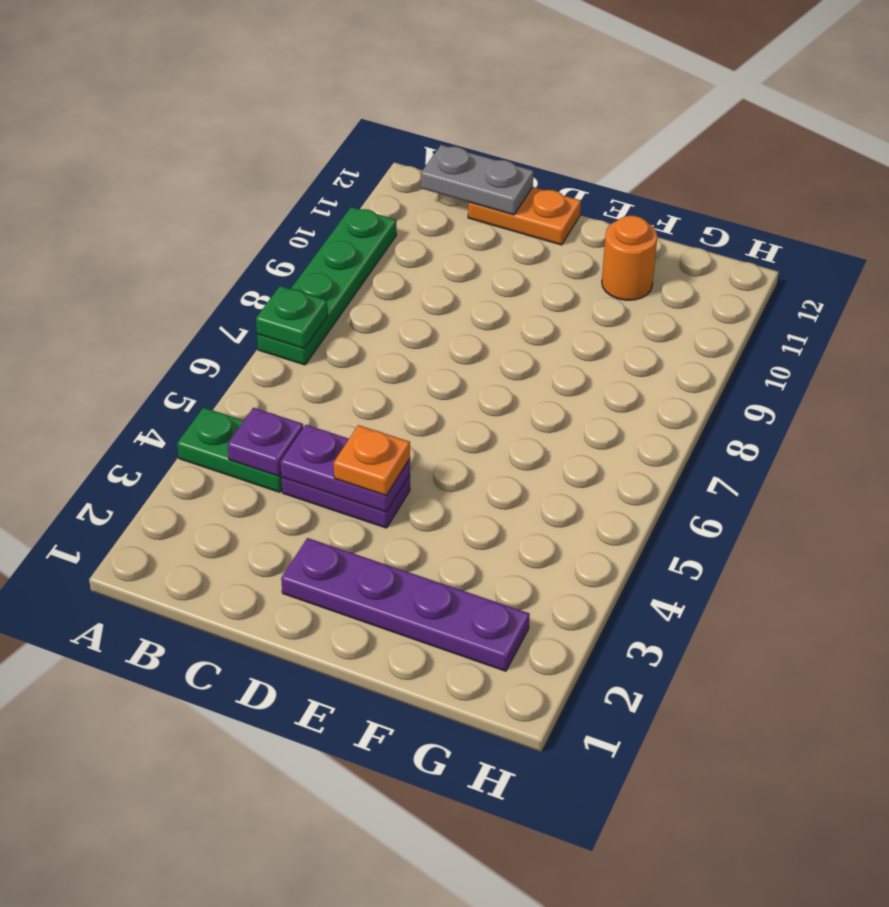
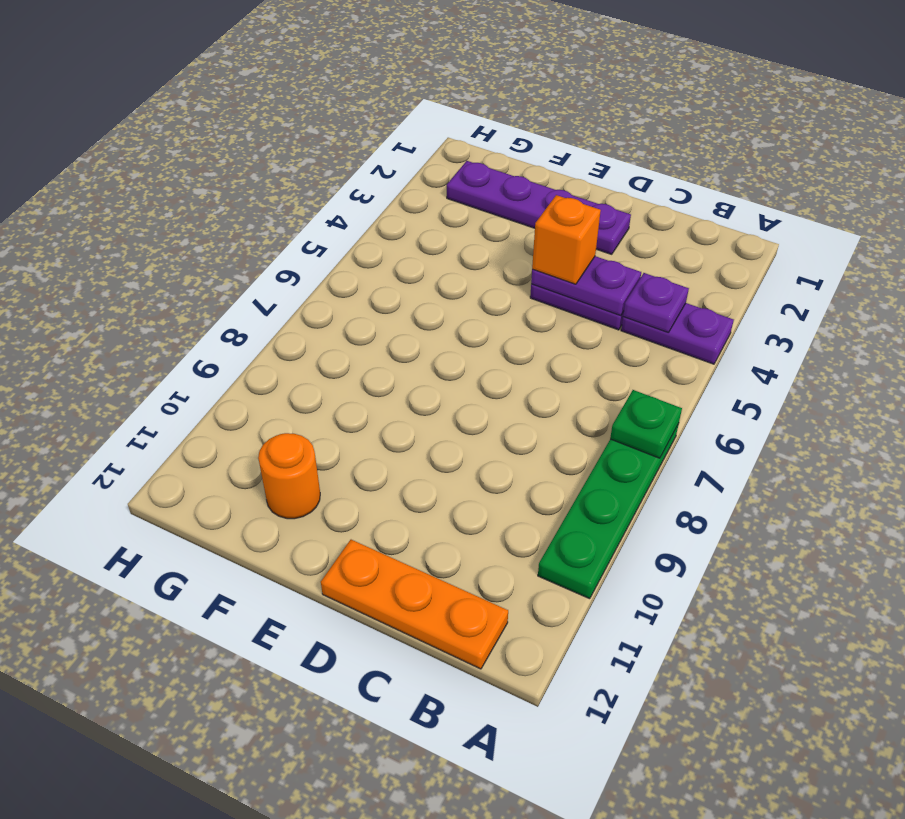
green plate A4:B4 level 1 -> purple plate A4:B4 level 1
grey plate B12:C12 level 2 -> none
orange plate C12:D12 level 1 -> orange plate B12:D12 level 1
orange plate D4 level 3 -> orange brick D4 level 3

